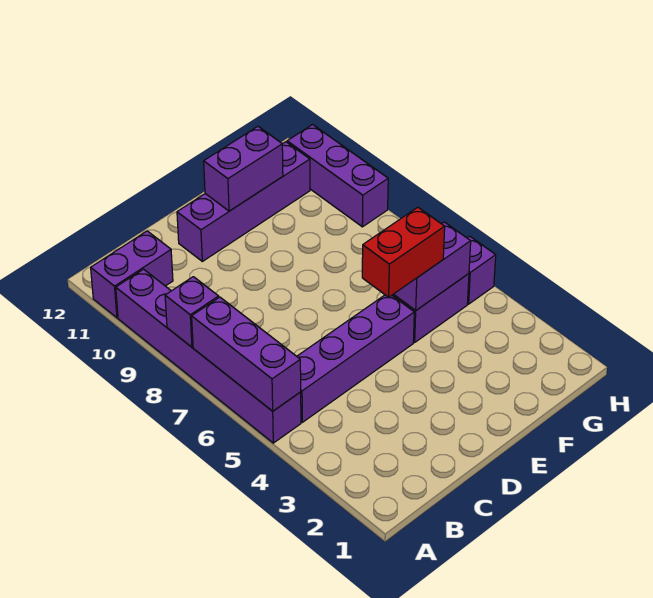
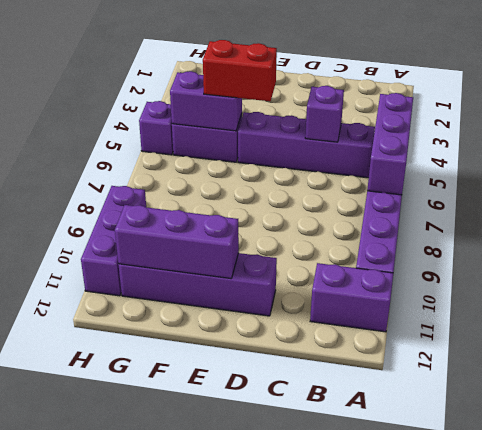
purple brick A8 level 2 -> purple brick C5 level 2
purple brick E11:F11 level 2 -> purple brick E11:G11 level 2

